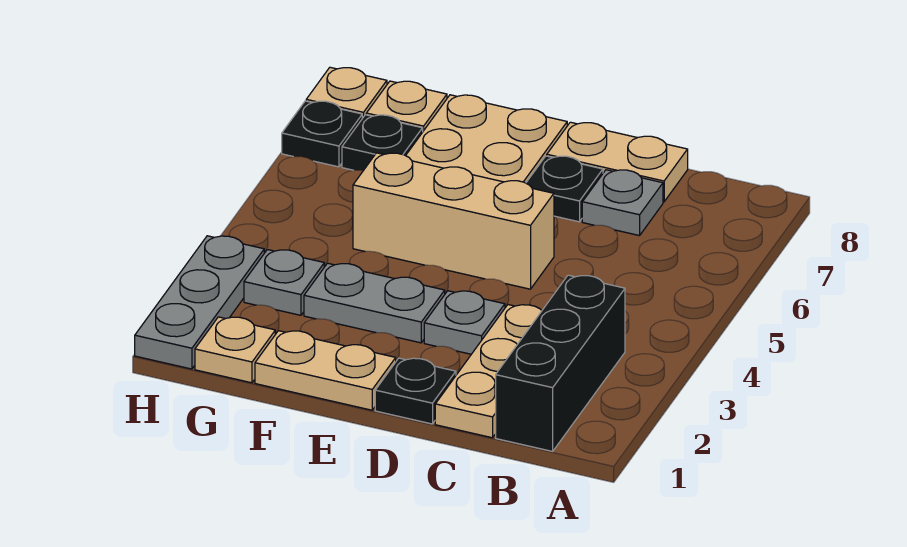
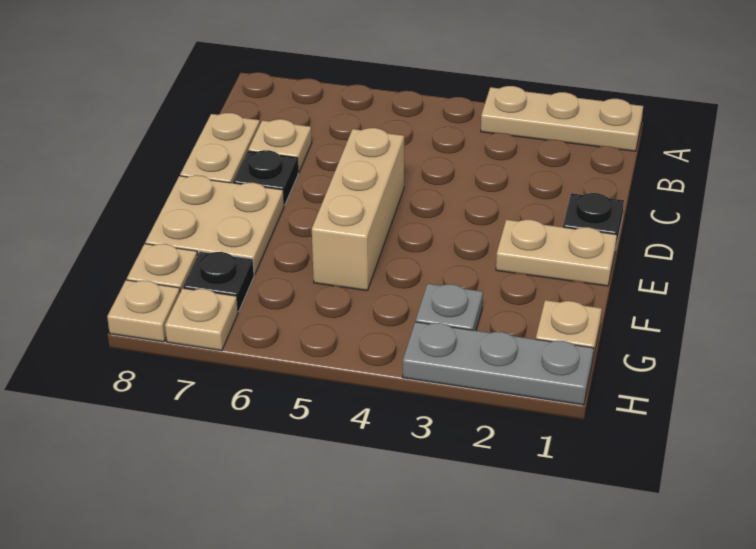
black brick B1:B3 level 1 -> none
tan plate C1:C3 level 1 -> tan plate A1:A3 level 1
grey plate C7 level 1 -> tan plate C7 level 1
grey plate D3 level 1 -> none
tan plate E1:F1 level 1 -> tan plate E1:E2 level 1
grey plate E3:F3 level 1 -> none
black plate H7 level 1 -> tan plate H7 level 1

